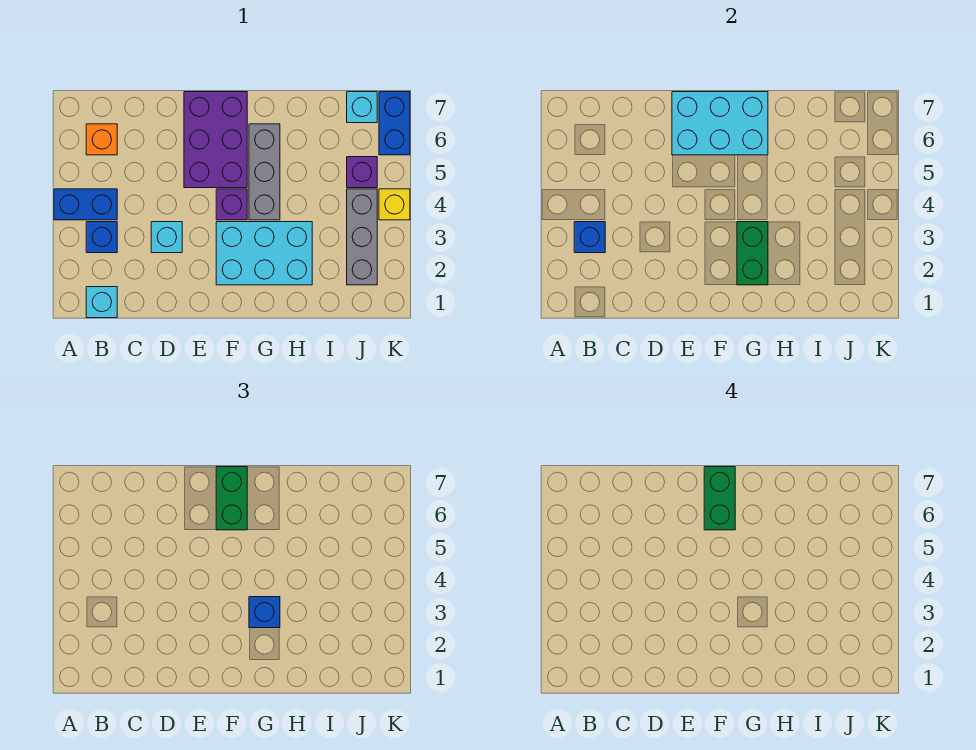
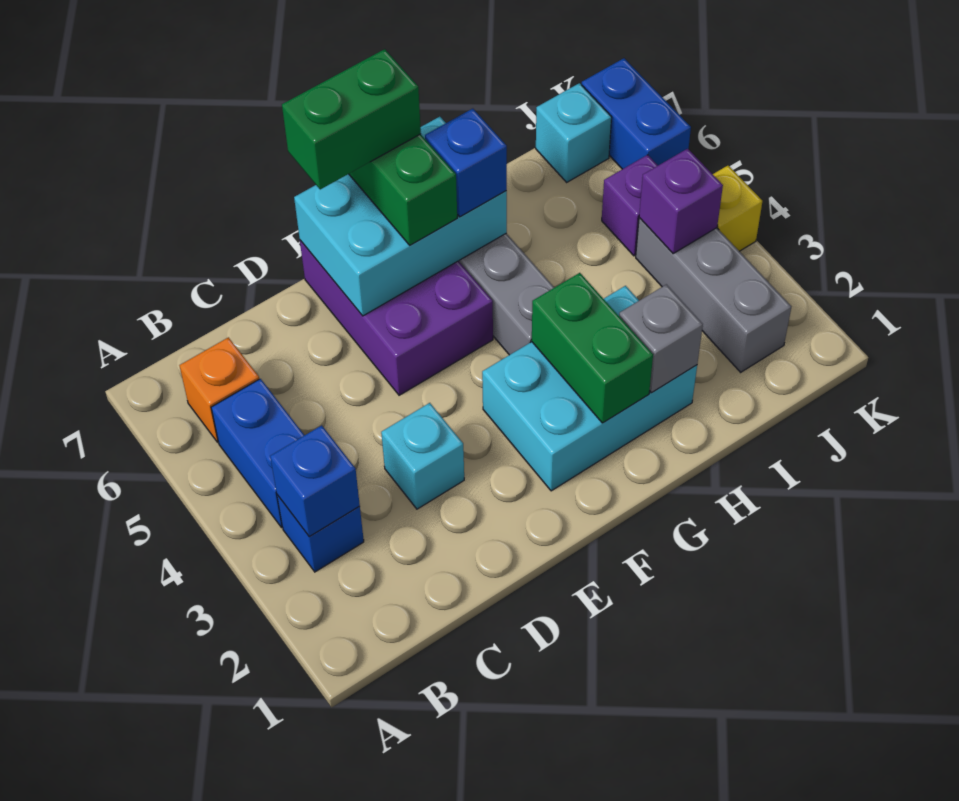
blue brick A4:B4 level 1 -> blue brick B4:B5 level 1
cyan brick B1 level 1 -> none
purple brick F4 level 1 -> purple brick J4 level 2
green brick F6:F7 level 4 -> green brick E7:F7 level 4
blue brick G3 level 3 -> blue brick G6 level 3
none -> grey brick H2 level 2

